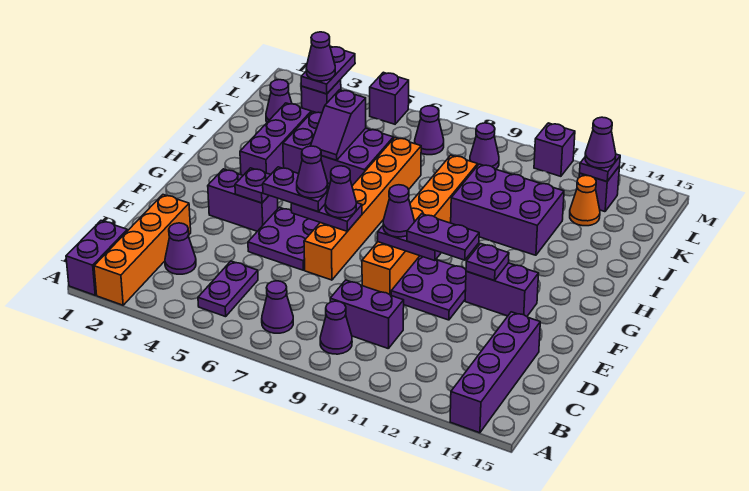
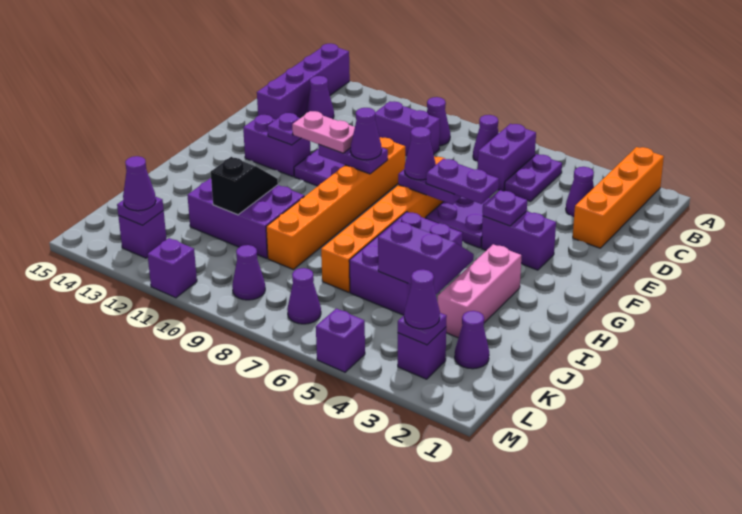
purple brick A1:B1 level 1 -> purple brick B6:C6 level 1
purple cone F6 level 4 -> purple cone C13 level 1
purple plate F10:F11 level 3 -> pink plate F10:F11 level 3
purple brick H3:J3 level 1 -> pink brick H3:J3 level 1
purple brick I4:J6 level 1 -> purple brick H5:J6 level 1
purple slope I5:J5 level 2 top J -> purple slope I4:J5 level 2 top J
none -> black slope I11:J11 level 2 top J
orange cone K13 level 1 -> none
purple plate L3:M3 level 2 -> purple plate L3 level 2

